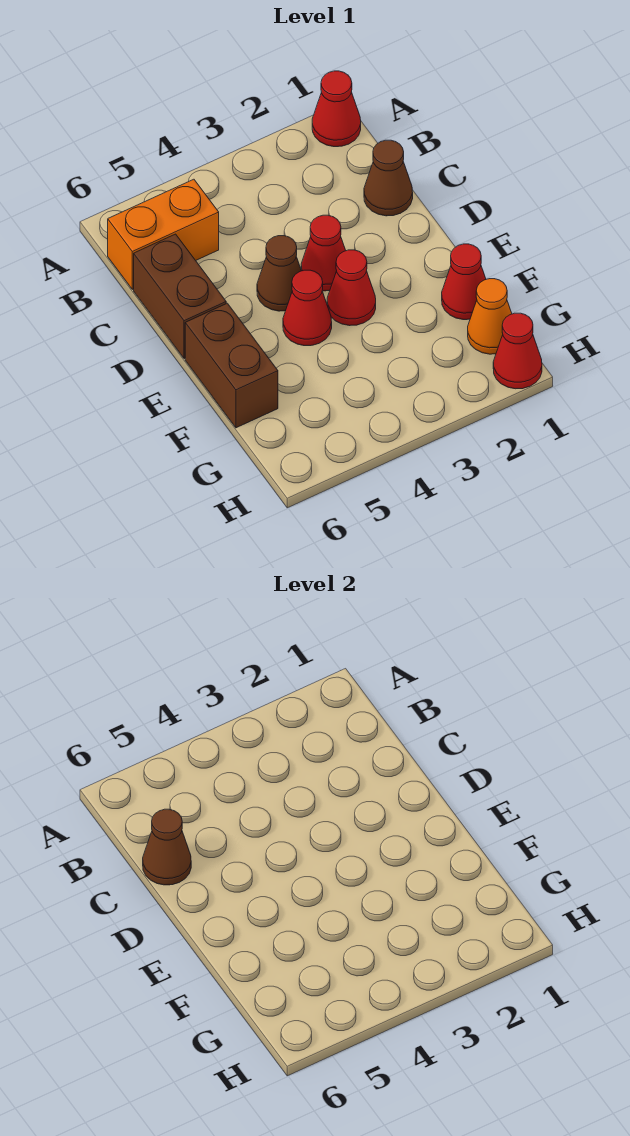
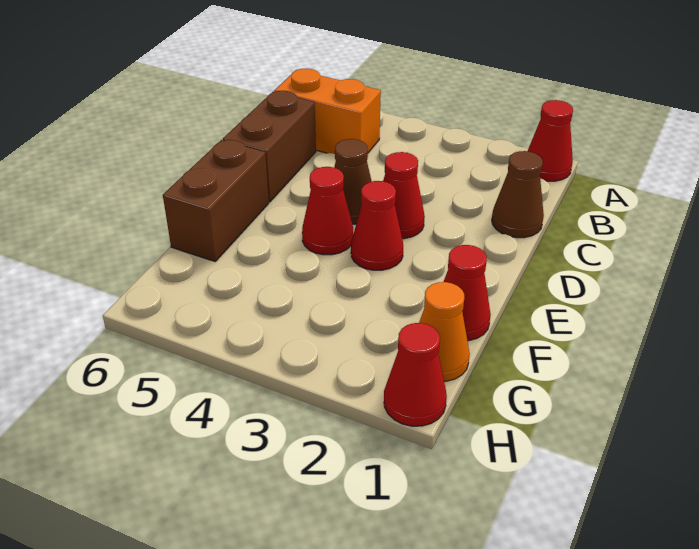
brown cone C6 level 2 -> none

